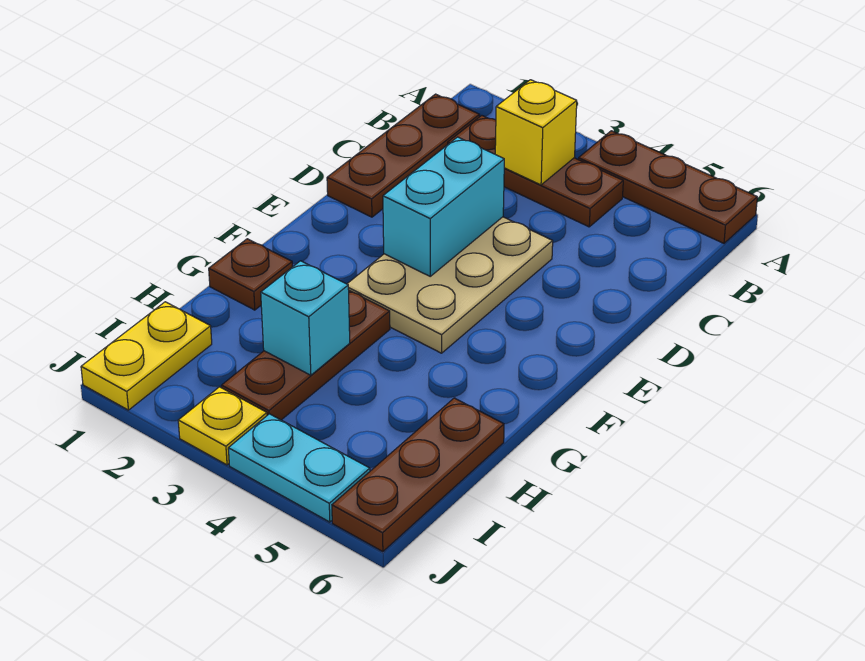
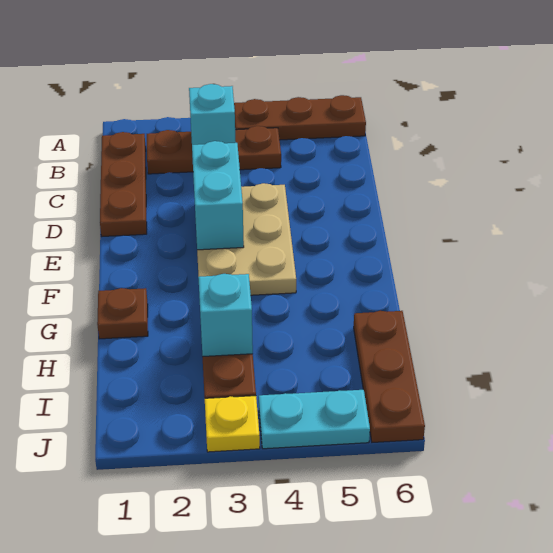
yellow brick B3 level 2 -> cyan brick B3 level 2
yellow plate I1:J1 level 1 -> none

